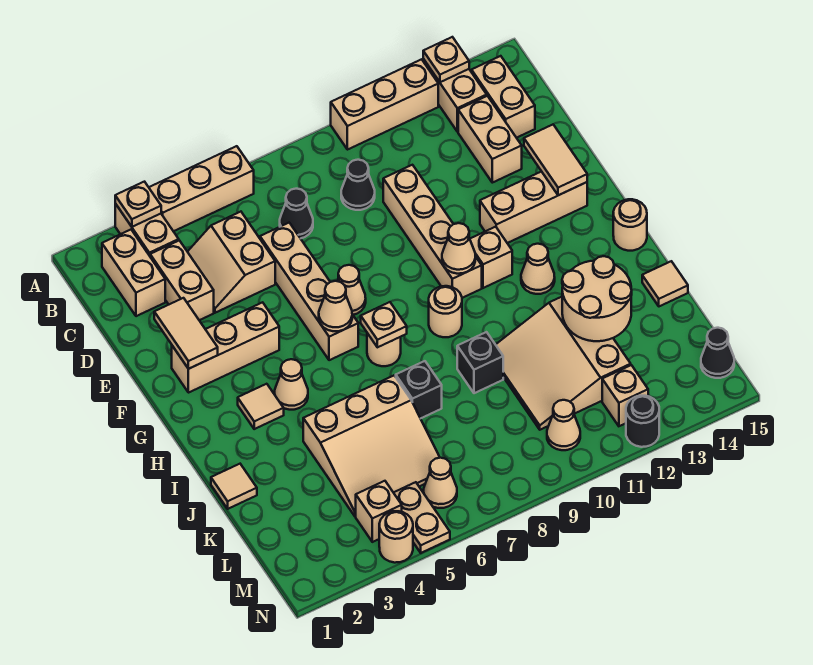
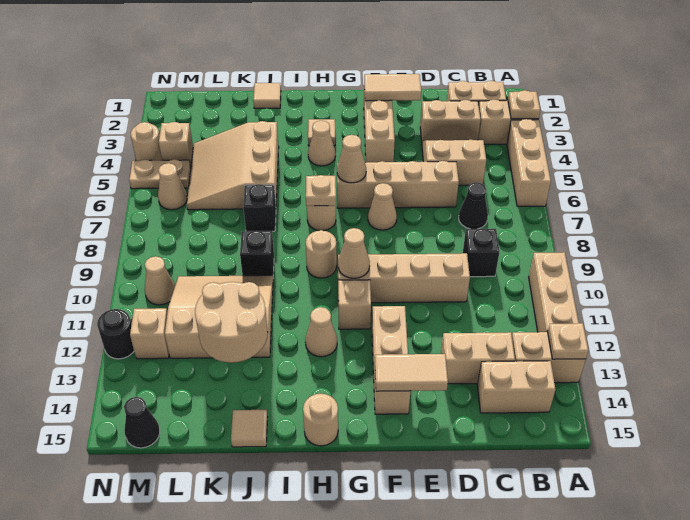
black cone C9 level 1 -> black brick C9 level 1

